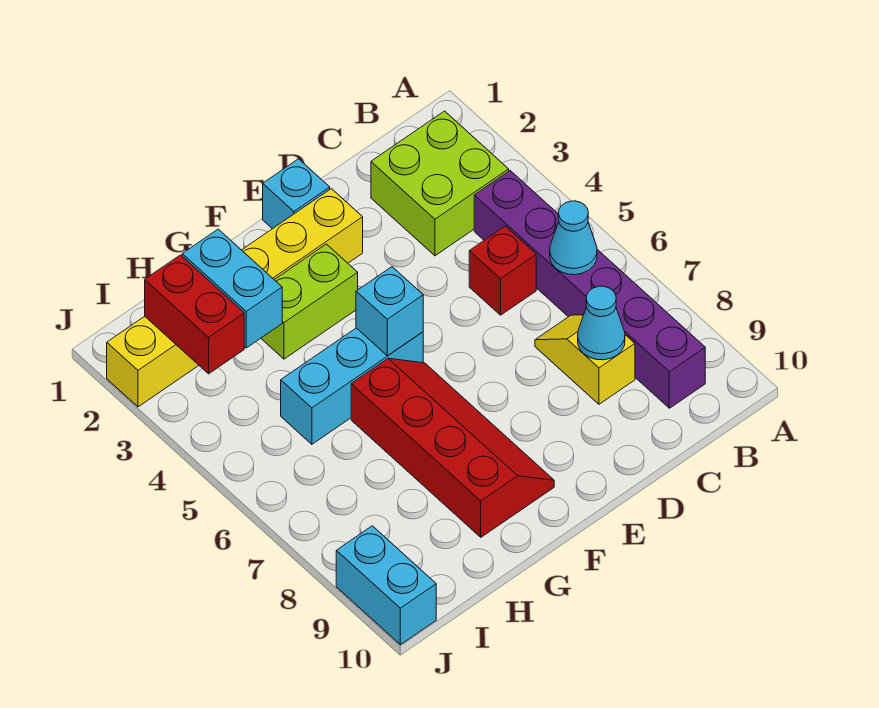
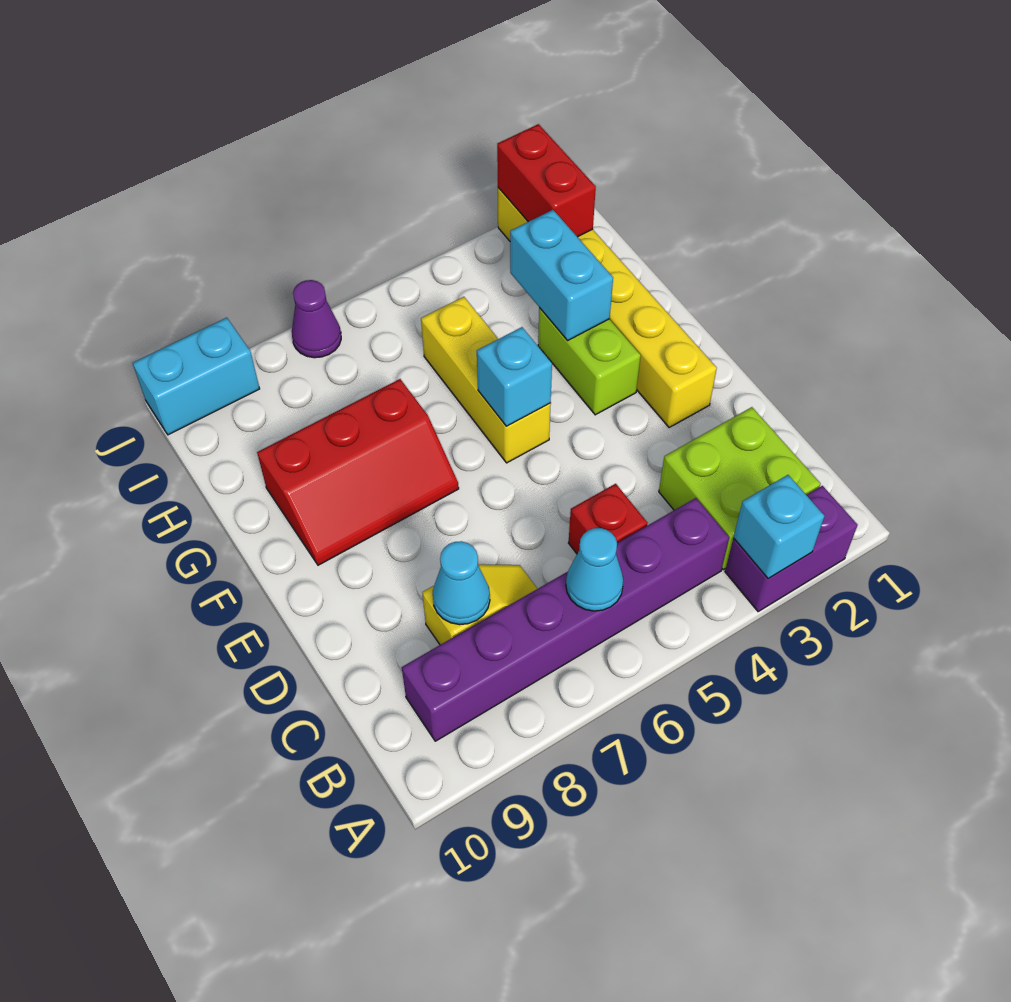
none -> purple brick A2:A3 level 1
cyan brick E1 level 1 -> cyan brick A3 level 2
cyan brick F5:H5 level 1 -> yellow brick F5:H5 level 1
red slope F6:G9 level 1 top G -> red slope F7:G9 level 1 top G
cyan brick H2:H3 level 2 -> cyan brick G3:H3 level 2
red brick I2:I3 level 2 -> red brick I2:J2 level 2
none -> purple cone J7 level 1

